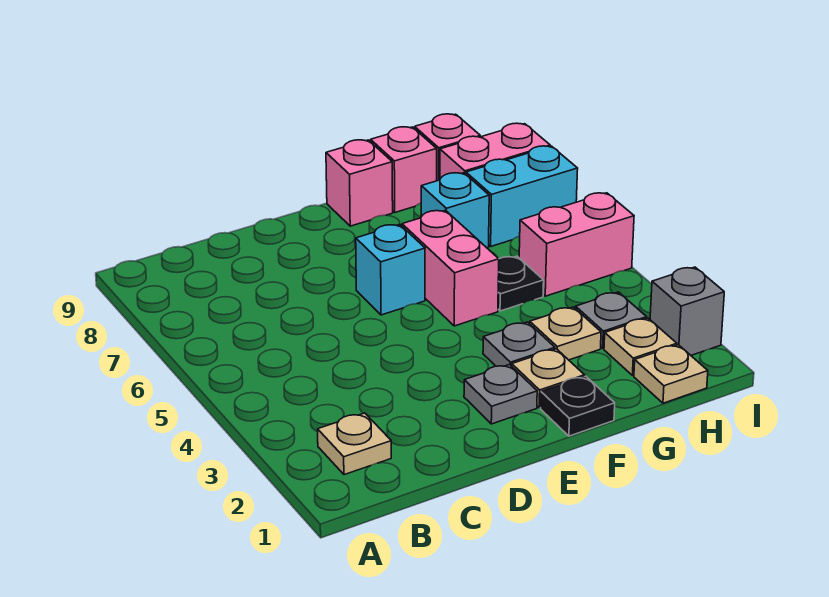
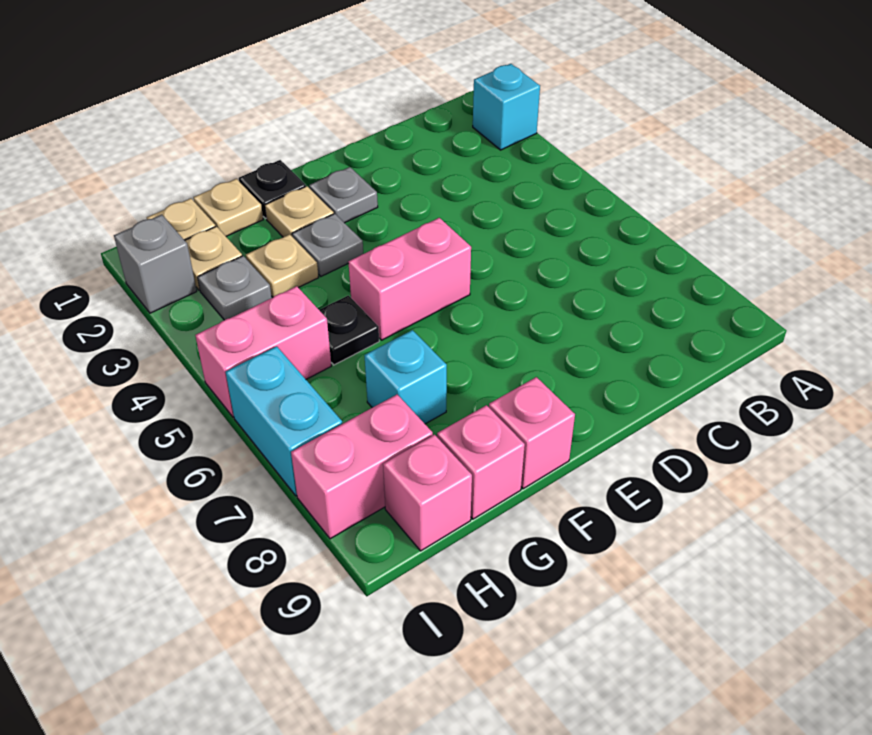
tan plate B2 level 1 -> tan plate G1 level 1
cyan brick E6 level 1 -> cyan brick A2 level 1
pink brick F5:F6 level 1 -> pink brick E5:F5 level 1
cyan brick H7:I7 level 1 -> cyan brick I6:I7 level 1

